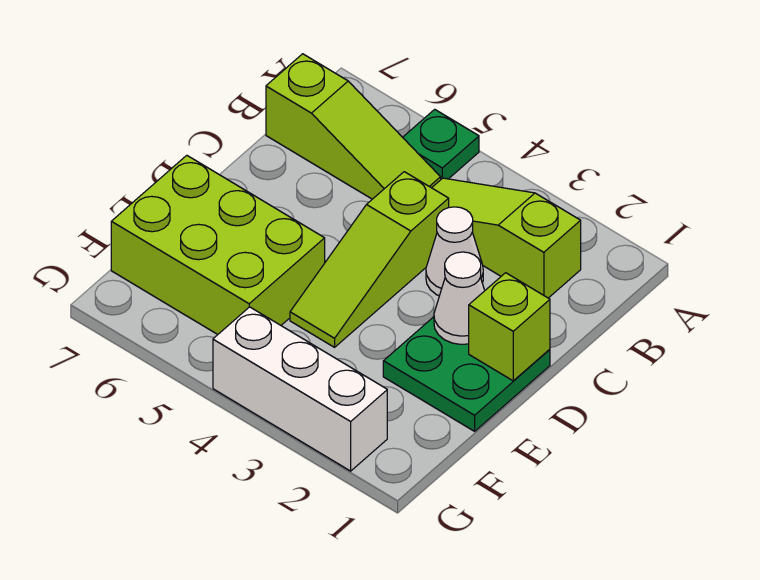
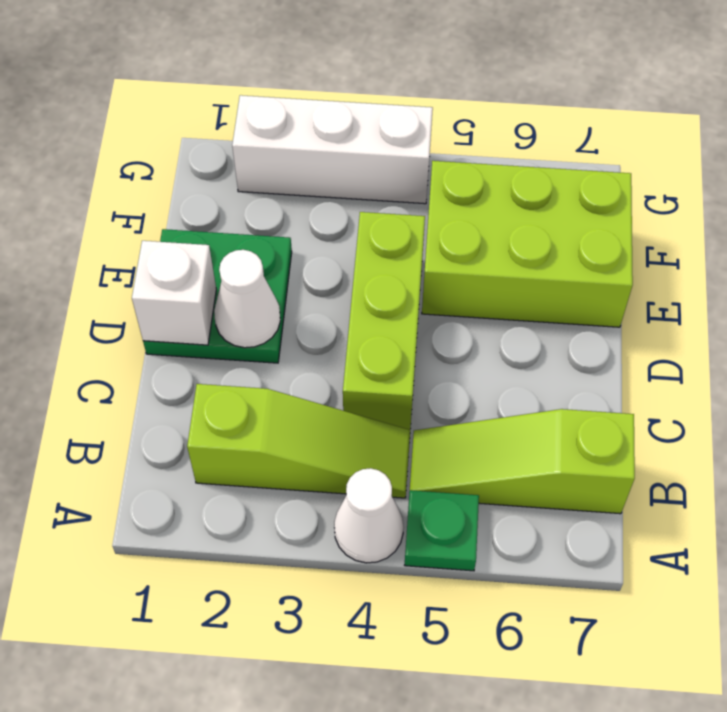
white cone C3 level 1 -> white cone A4 level 1
lime slope C4:E4 level 1 top C -> lime brick C4:E4 level 1
lime brick D1 level 2 -> white brick D1 level 2

